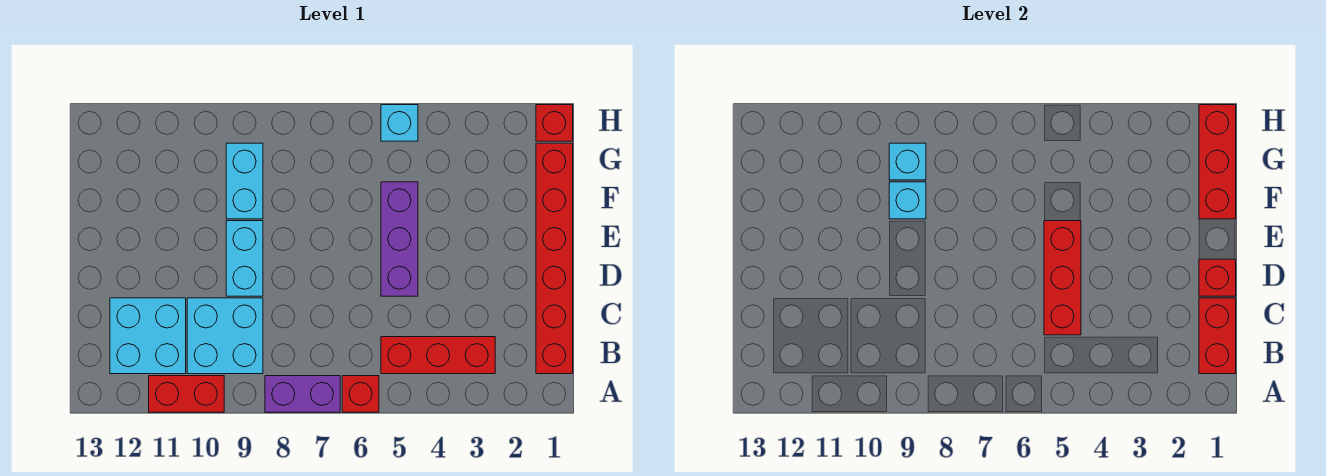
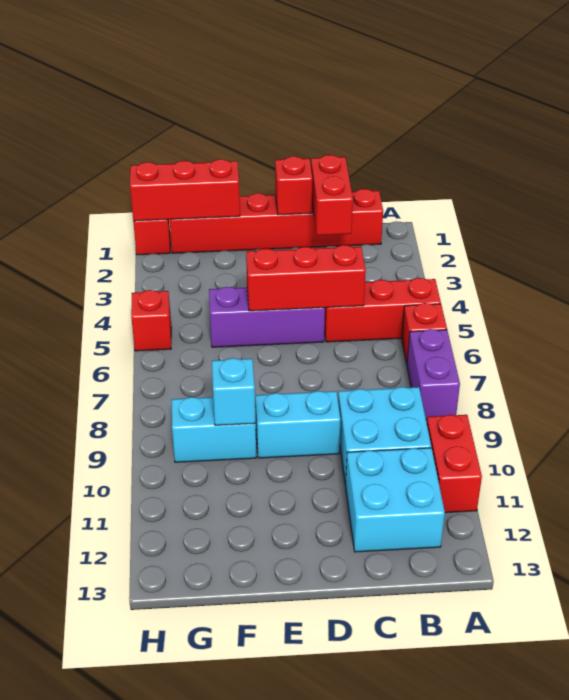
red brick B1:C1 level 2 -> red brick C1:C2 level 2
red brick B3:B5 level 1 -> red brick A5:C5 level 1
cyan brick G9 level 2 -> none
cyan brick H5 level 1 -> red brick H5 level 1

